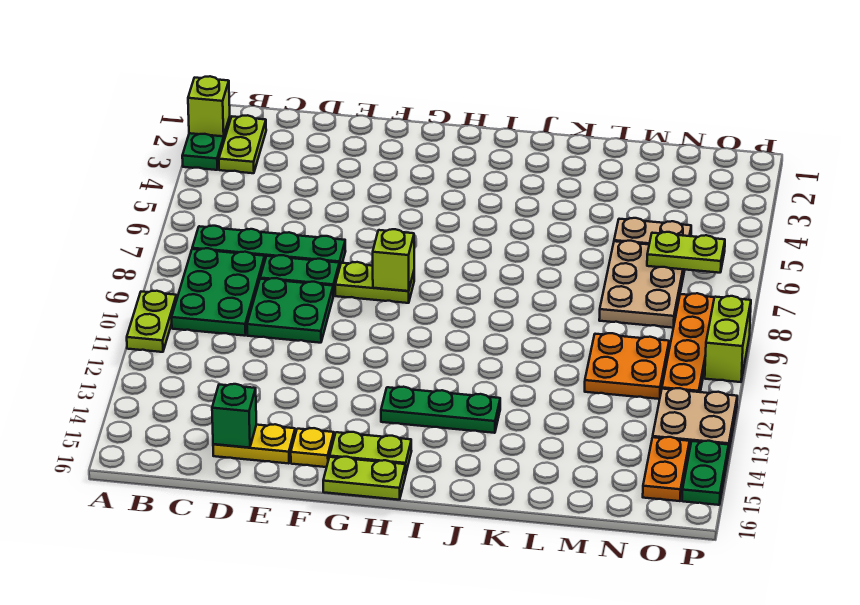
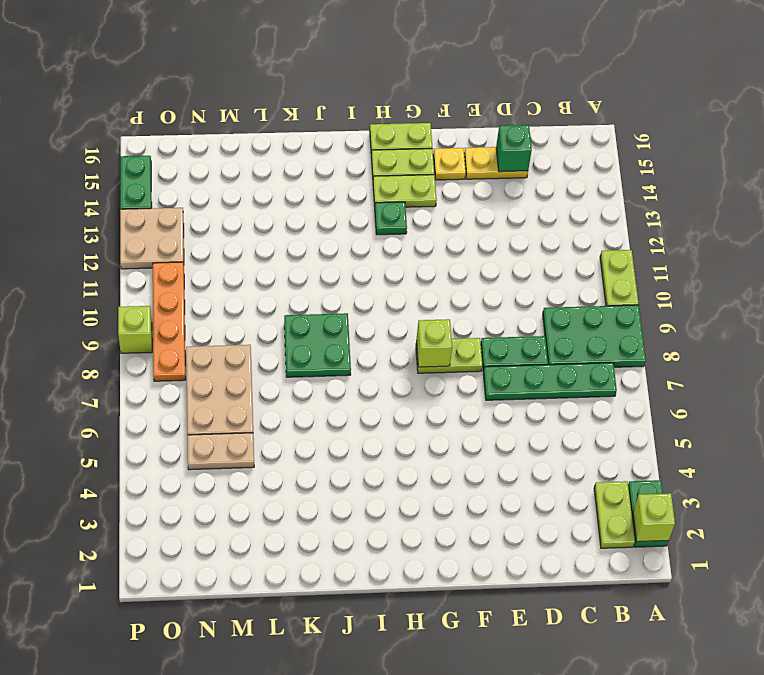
green plate B8:C10 level 1 -> green plate A8:C9 level 1
green plate D9:E10 level 1 -> green plate J8:K9 level 1
green plate H13:J13 level 1 -> green plate H13 level 1
orange plate M10:N11 level 1 -> none
lime plate N6:O6 level 2 -> lime plate G14:H14 level 1
orange plate O14:O15 level 1 -> none
lime brick P9:P10 level 1 -> lime brick P9 level 1

